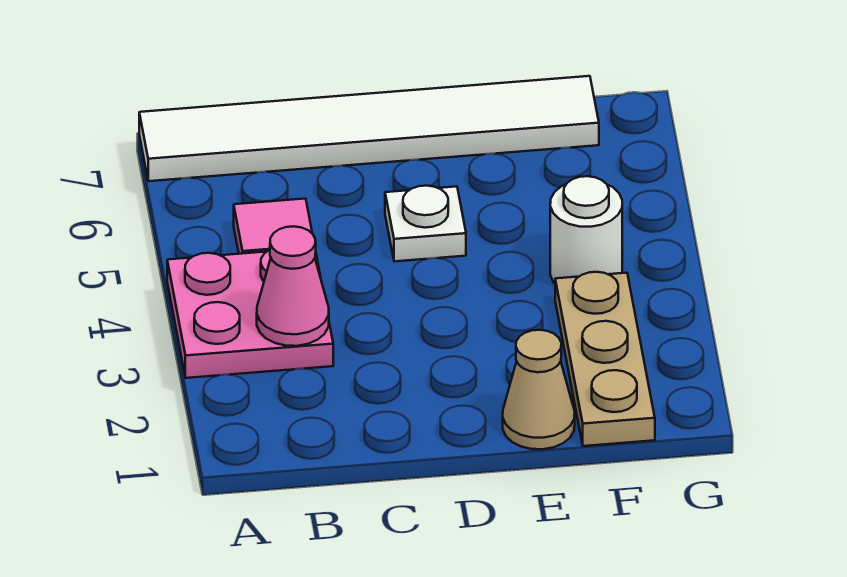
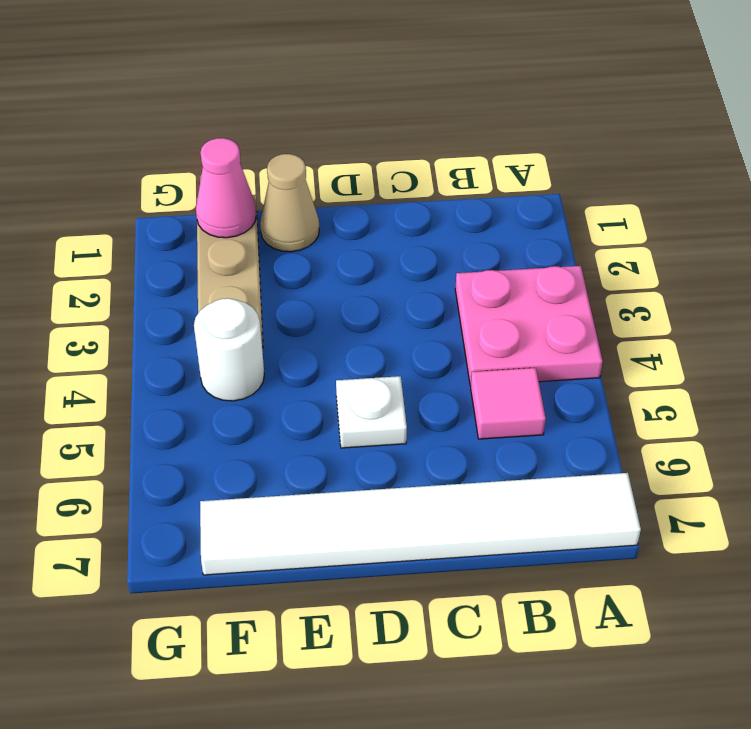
pink cone B3 level 2 -> pink cone F1 level 2

